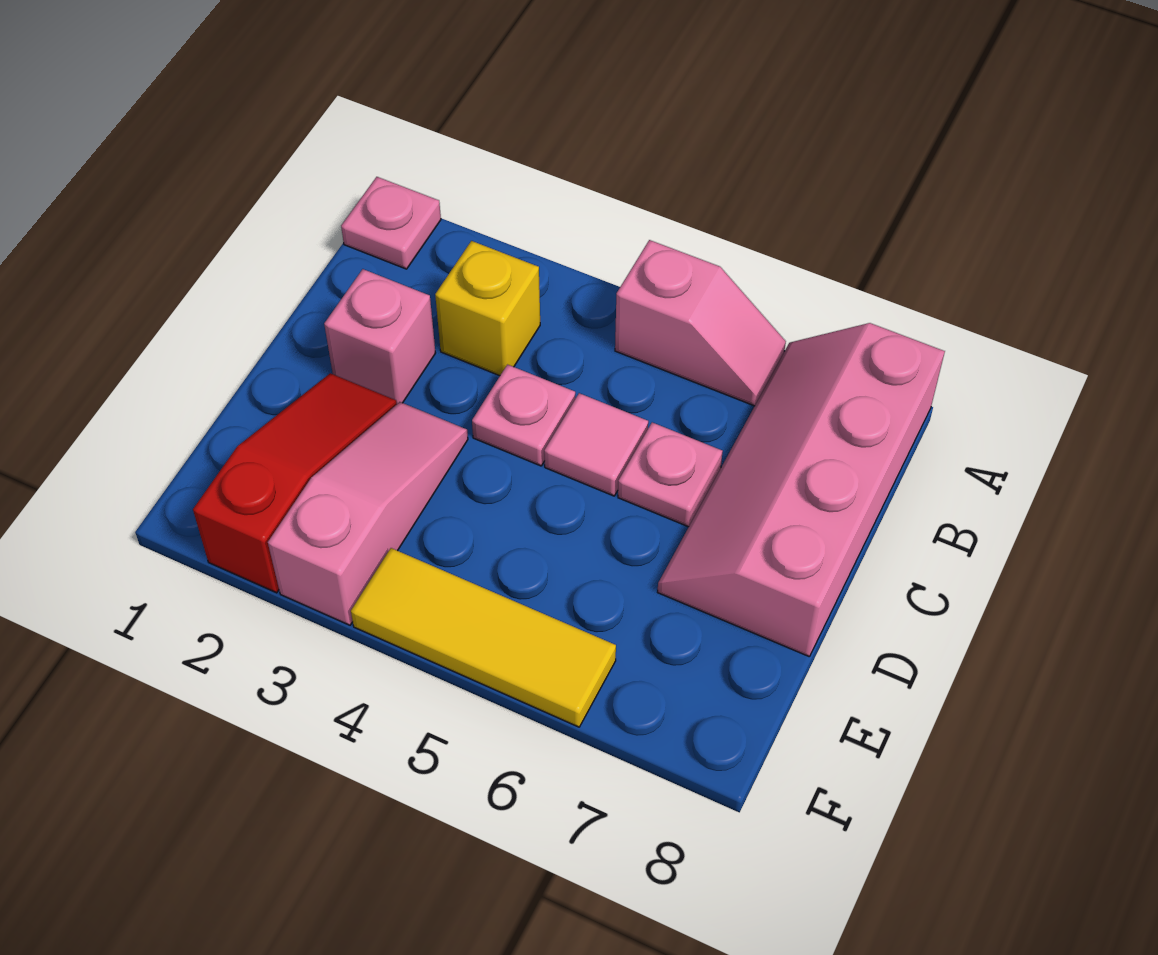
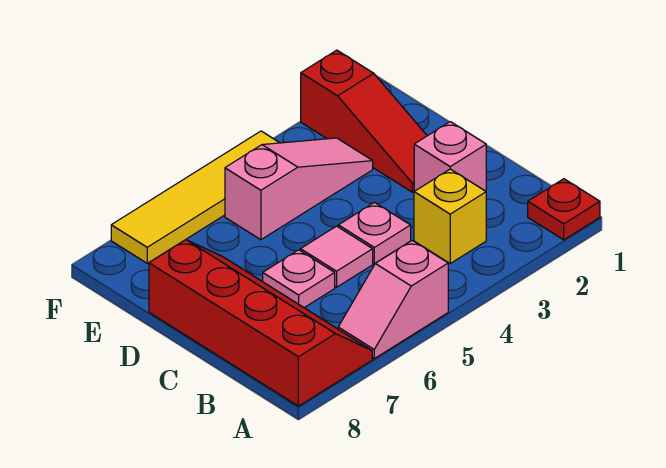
pink plate A1 level 1 -> red plate A1 level 1
pink slope A7:D8 level 1 top 8 -> red slope A7:D8 level 1 top 8
pink slope D3:F3 level 1 top F -> pink slope E3:E5 level 1 top 5
yellow tile F4:F6 level 1 -> yellow tile F4:F7 level 1

